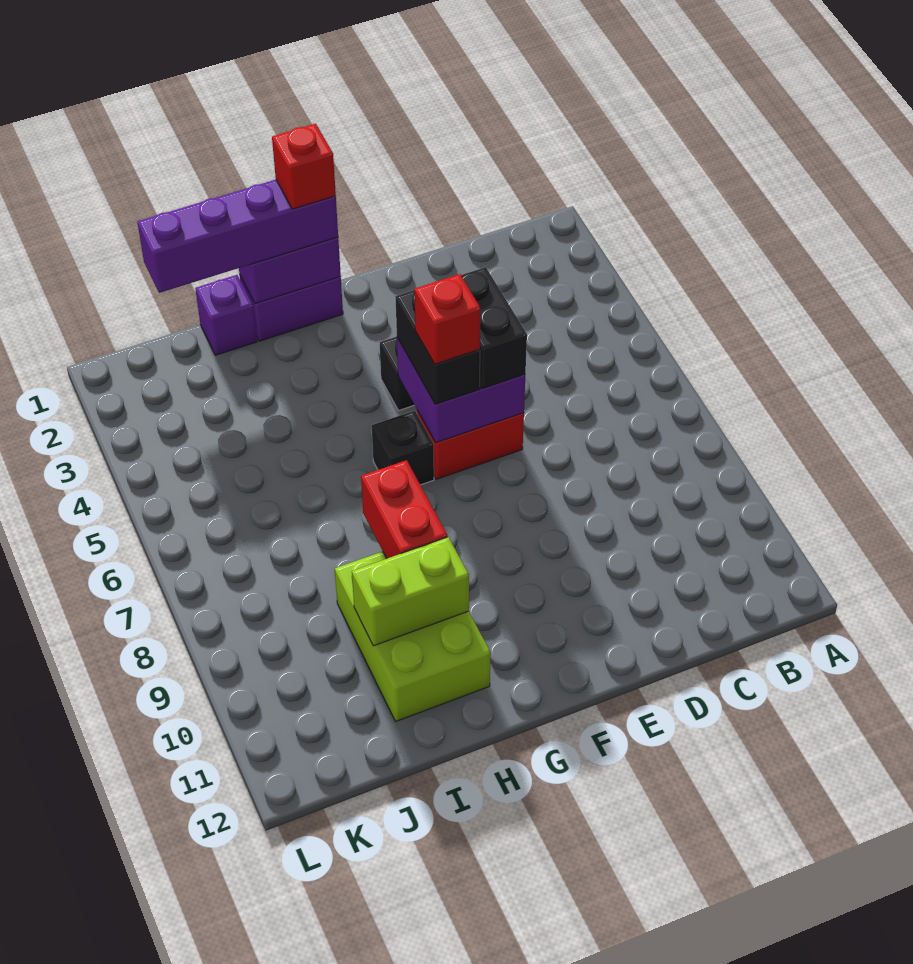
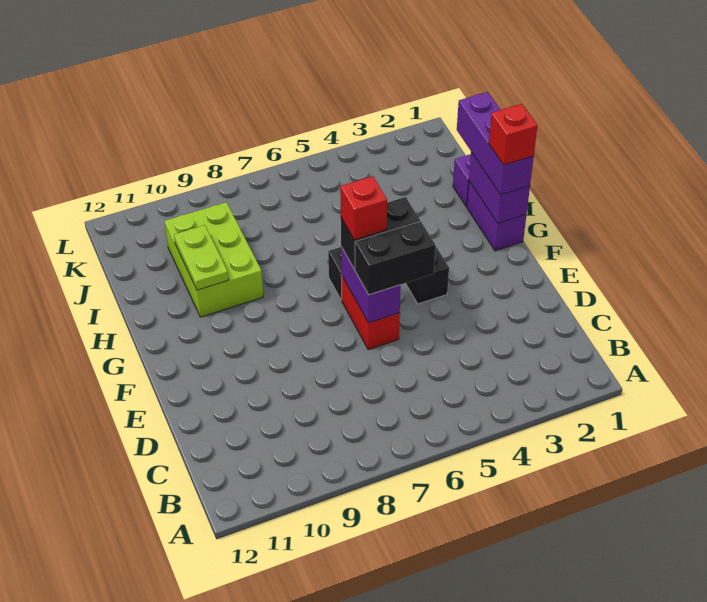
purple brick E5:F6 level 2 -> purple brick E6:F6 level 2
purple brick G1:J1 level 3 -> purple brick G1:I1 level 3
red brick H8:H9 level 2 -> none
lime brick H9:I11 level 1 -> lime brick H9:J10 level 1
lime brick H10:I10 level 2 -> lime plate H10:I10 level 2

